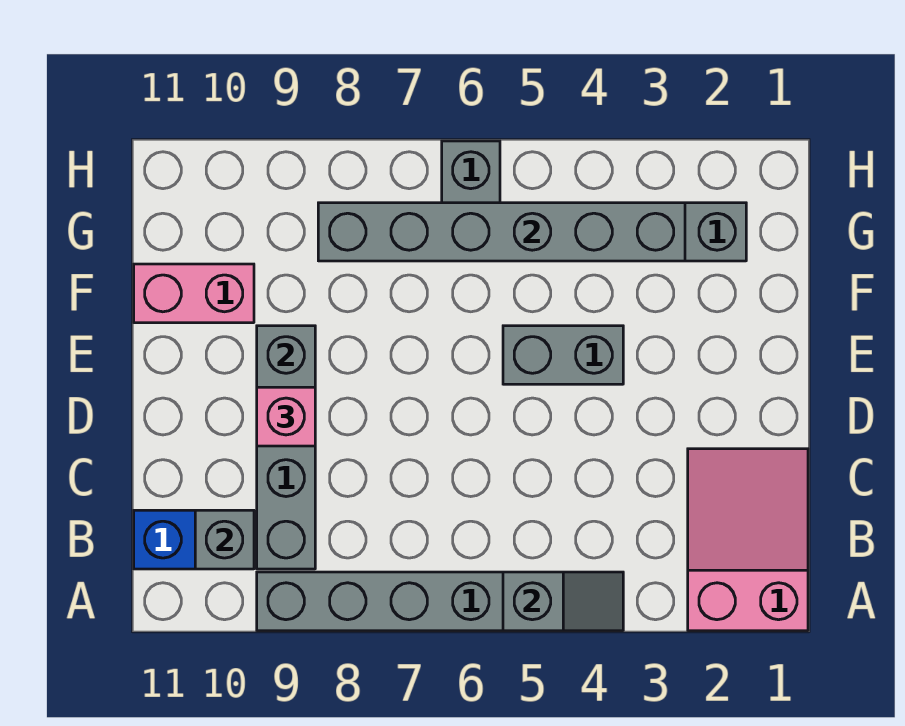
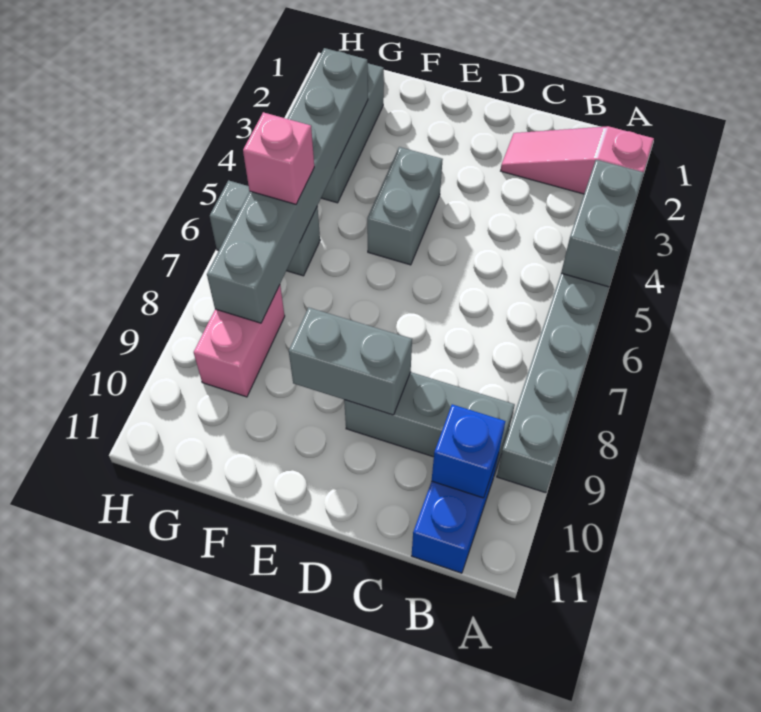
pink slope A1:C2 level 1 top A -> pink slope A2:C2 level 1 top A
grey slope A4:A5 level 2 top 5 -> grey brick A4:A5 level 2
grey brick B10 level 2 -> blue brick B10 level 2
pink brick D9 level 3 -> pink brick G6 level 3
pink brick F10:F11 level 1 -> pink brick G8:G9 level 1

